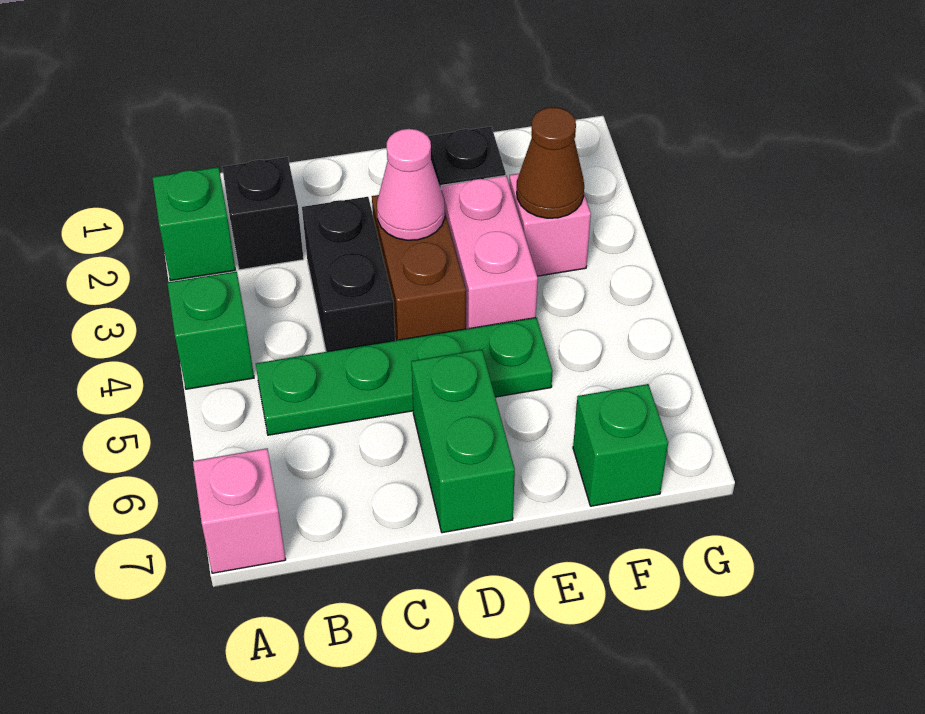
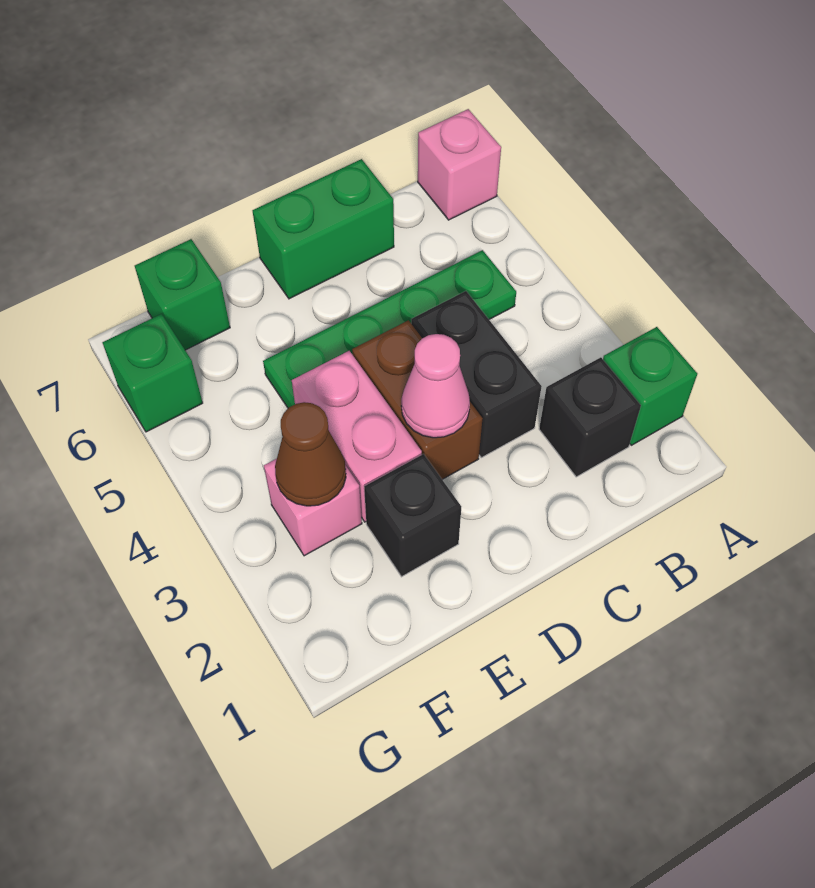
green brick A4 level 1 -> green brick G6 level 1
green brick D6:D7 level 1 -> green brick C7:D7 level 1

